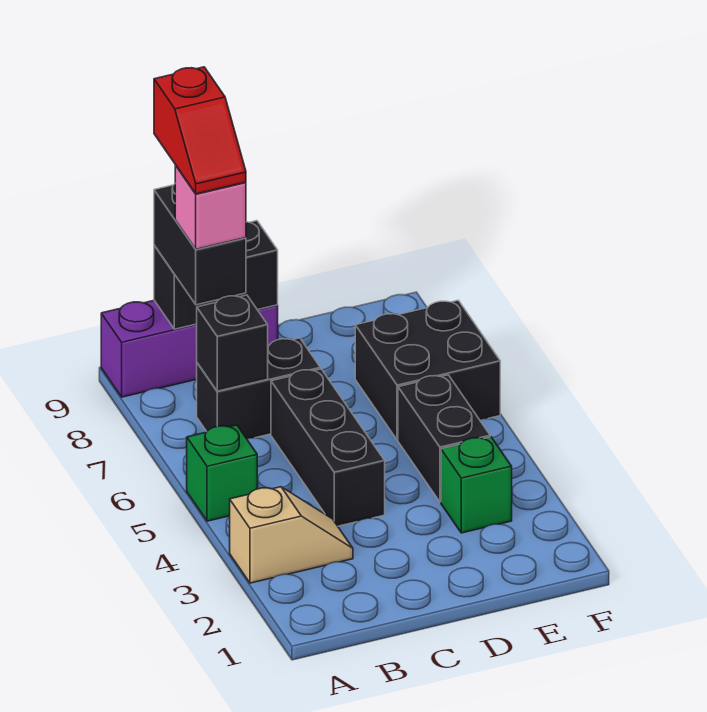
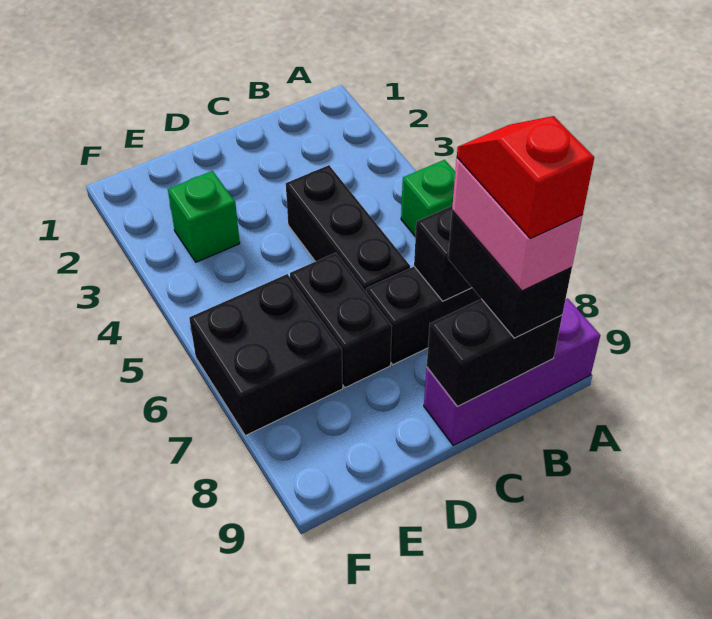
tan slope A3:B3 level 1 top A -> none
pink brick B8 level 4 -> pink brick B8:B9 level 4
black brick E4:E5 level 1 -> black brick D6:D7 level 1

